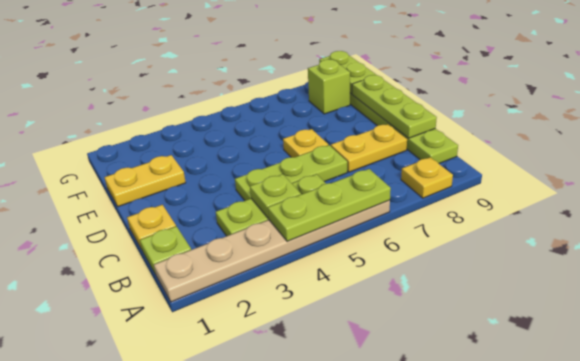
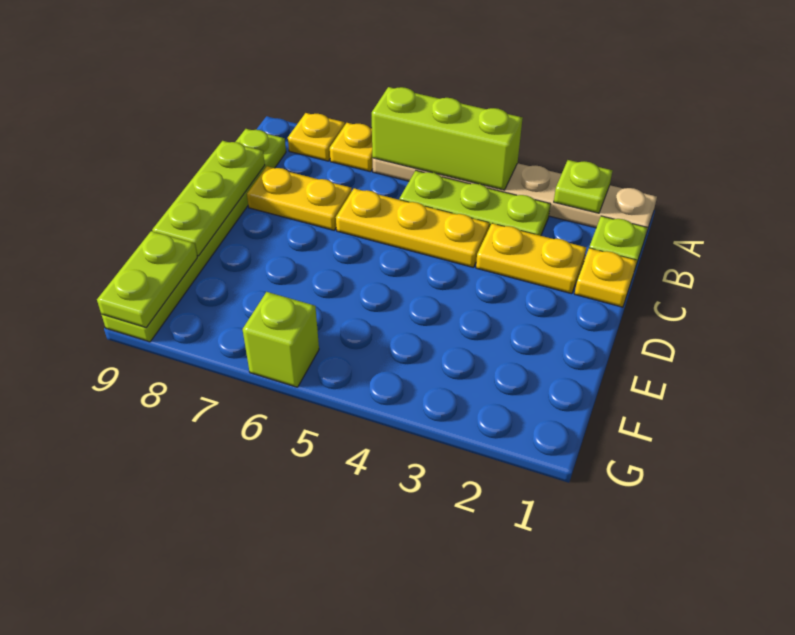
lime plate A4:A6 level 2 -> lime brick A4:A6 level 2
lime plate B4 level 2 -> lime plate A2 level 2
lime plate C4:C6 level 1 -> yellow plate C4:C6 level 1
yellow plate D6 level 1 -> yellow plate A7 level 1
yellow plate E1:E2 level 1 -> yellow plate C2:C3 level 1
lime brick F8 level 1 -> lime brick G6 level 1

